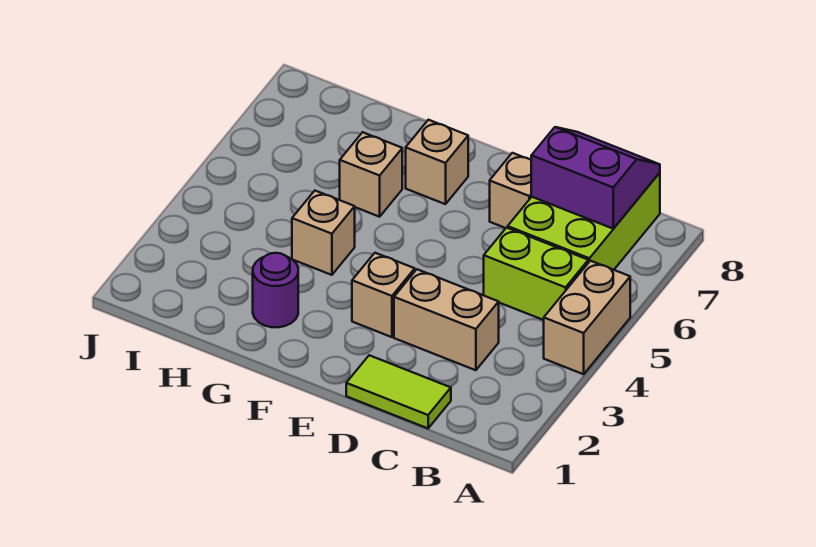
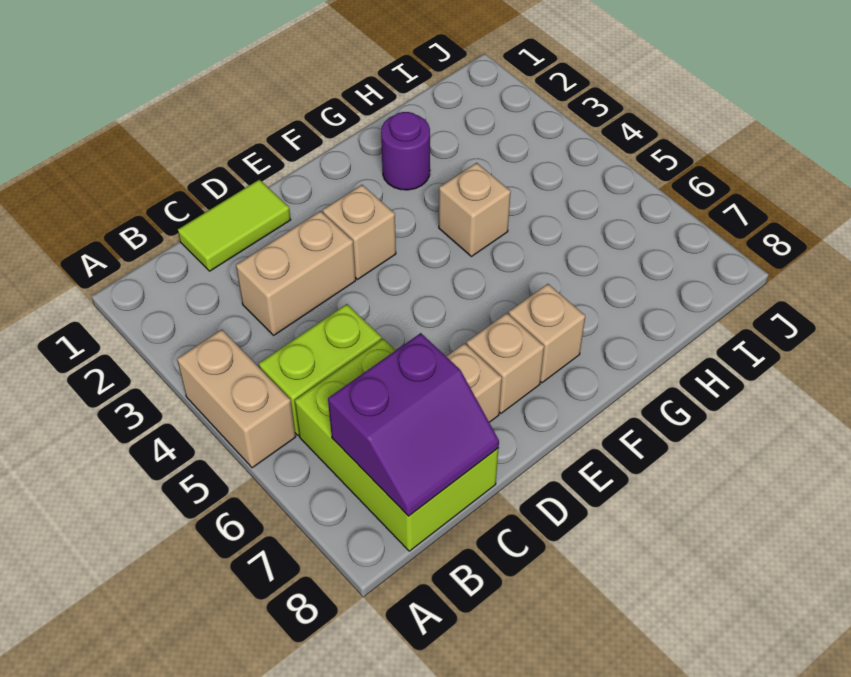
tan brick G6 level 1 -> tan brick E7 level 1

